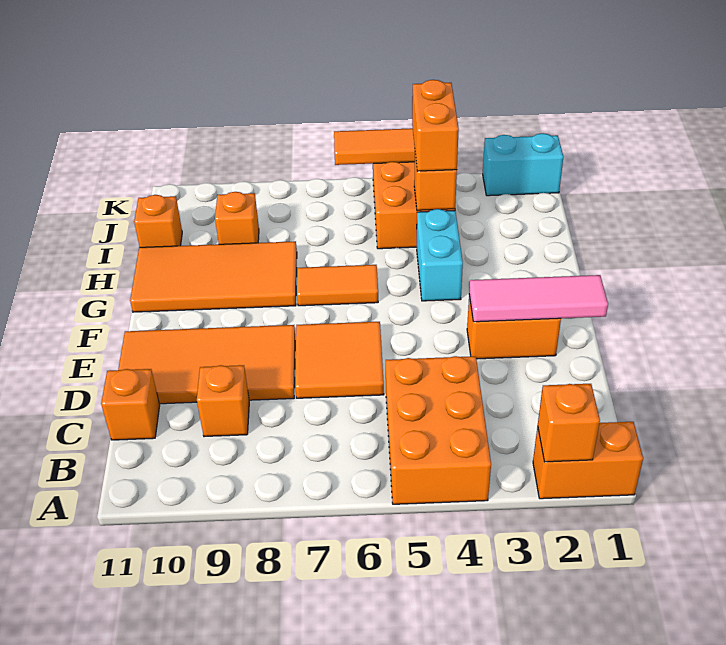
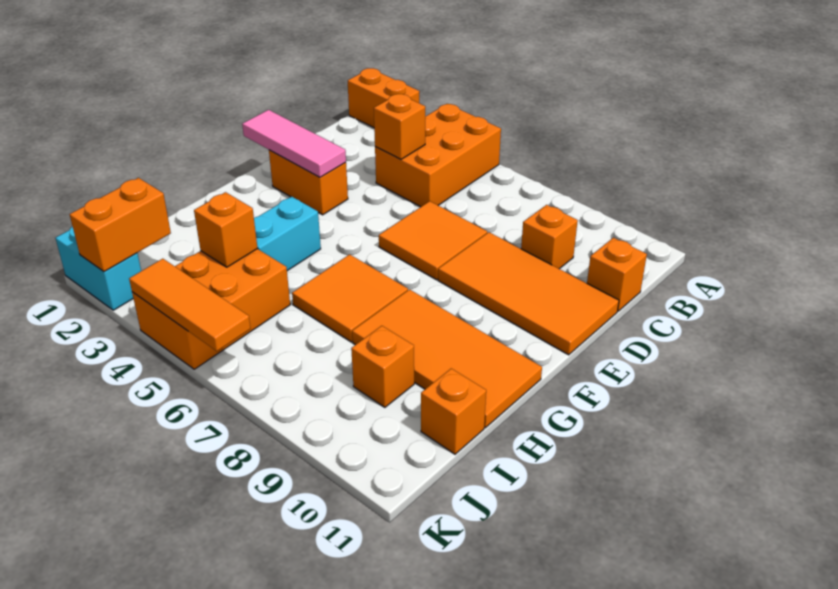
orange brick A2 level 2 -> orange brick C4 level 2
orange tile G6:G7 level 1 -> orange tile G6:H7 level 1
orange brick I4:J4 level 3 -> orange brick J2:K2 level 2

